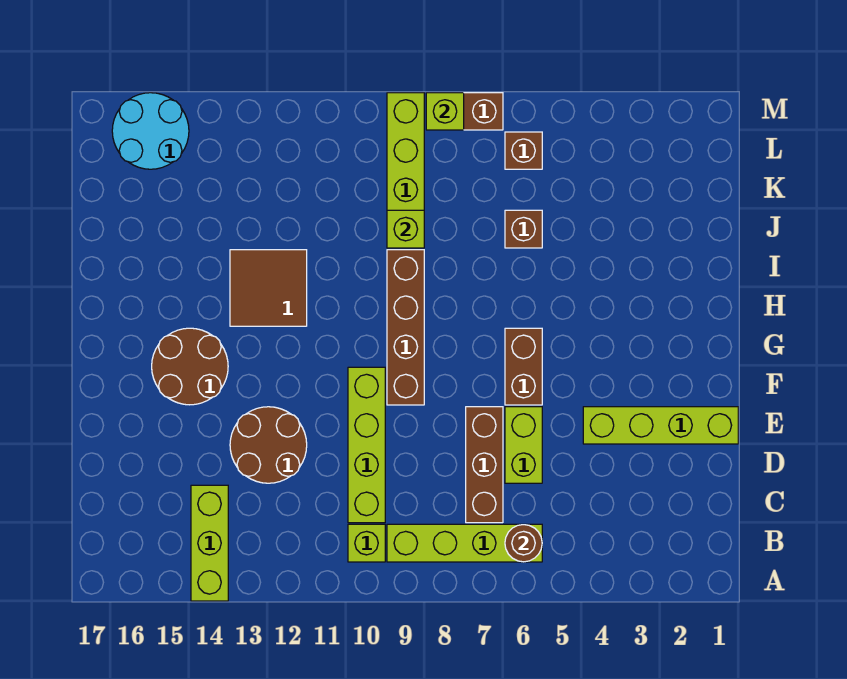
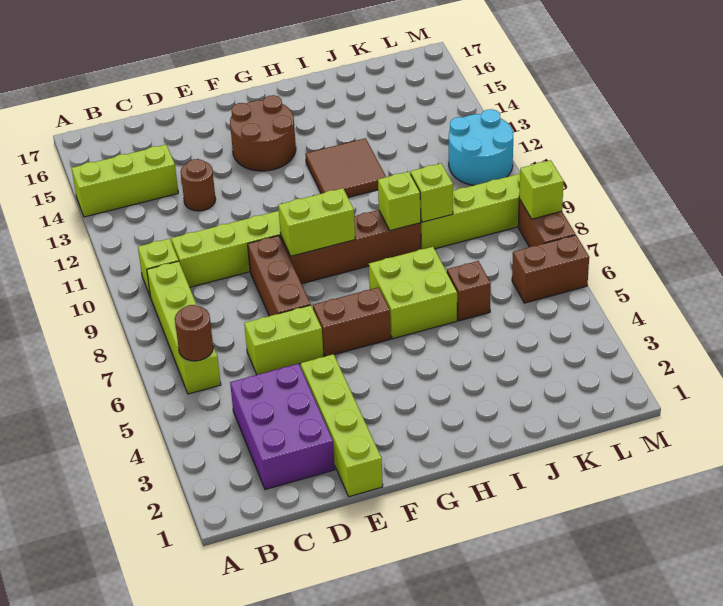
none -> purple brick C2:D4 level 1
brown brick C7:E7 level 1 -> brown brick E7:E9 level 1
brown round brick D12:E13 level 1 -> brown round brick D13 level 1
none -> lime brick F9:G9 level 2
none -> lime brick H6:I7 level 1
none -> lime brick I9 level 2
brown brick L6 level 1 -> brown brick L6:M6 level 1
cyan round brick L15:M16 level 1 -> cyan round brick L11:M12 level 1

